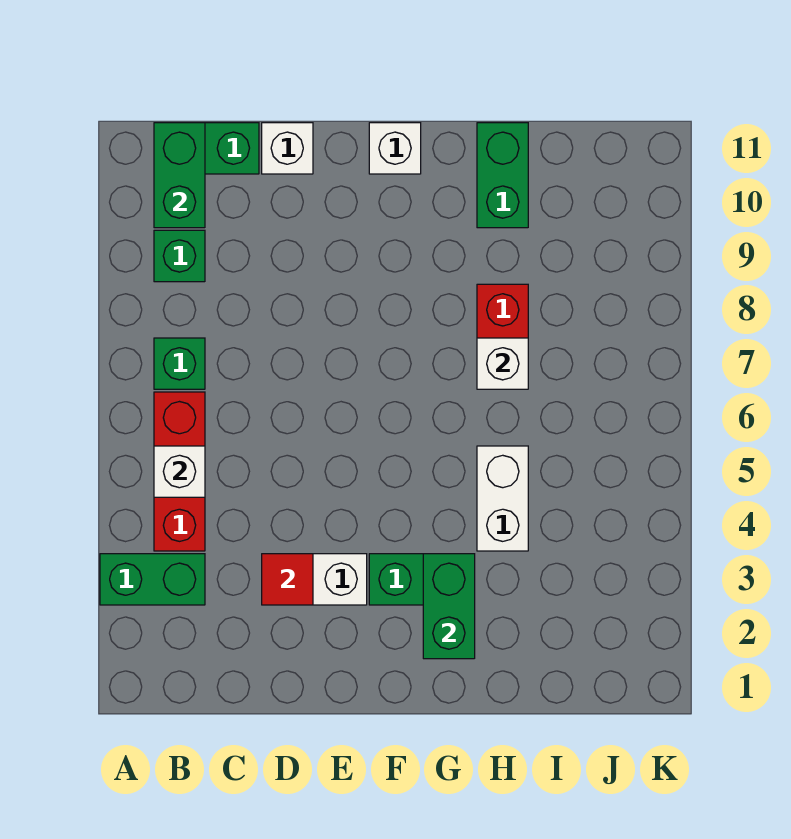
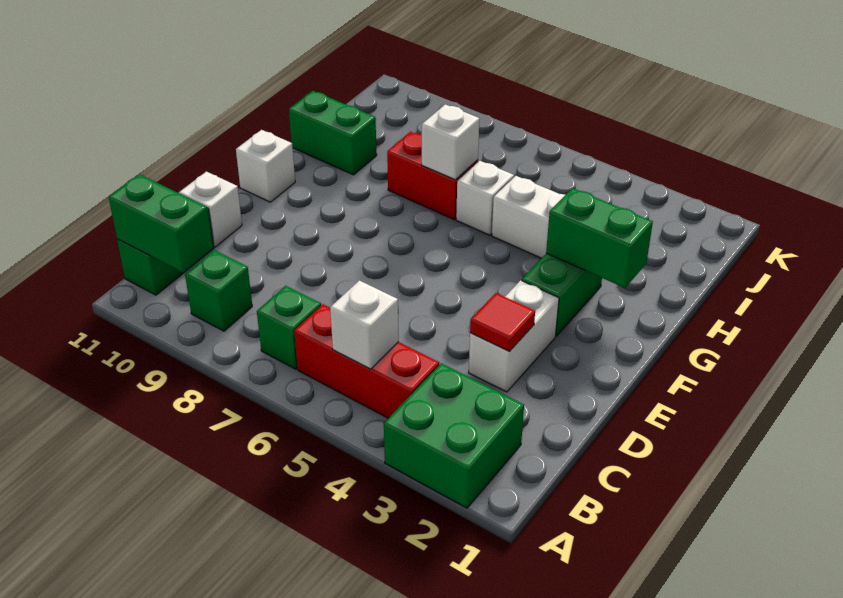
green brick A3:B3 level 1 -> green brick A2:B3 level 1
none -> white brick H6 level 1

